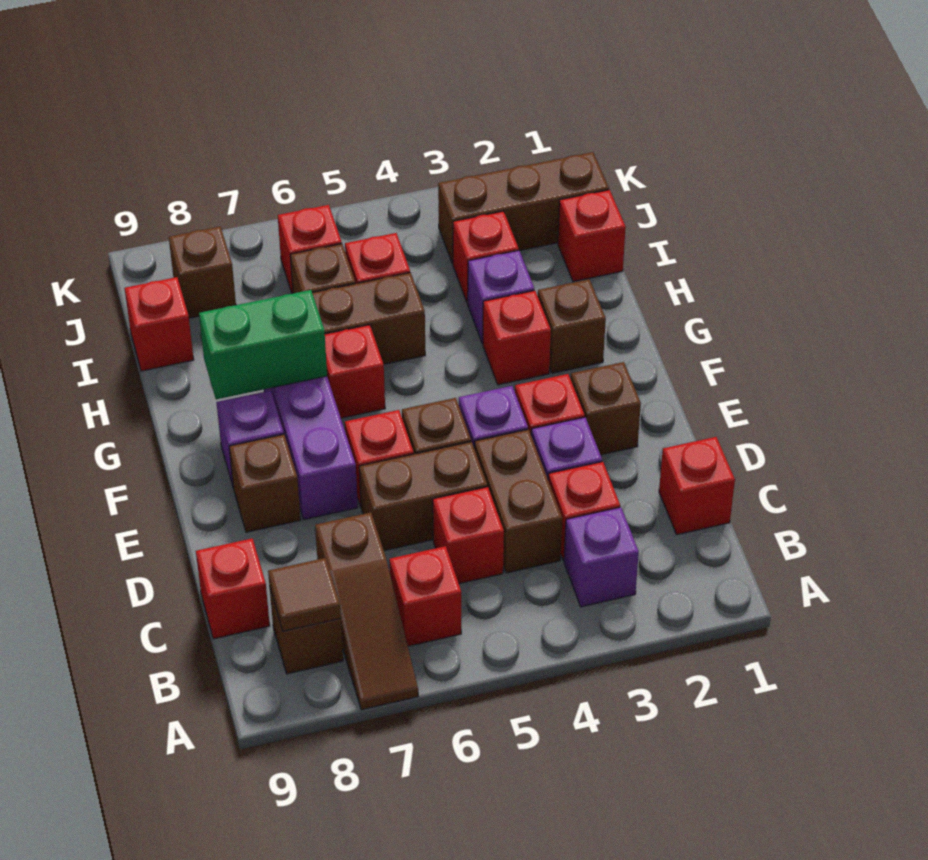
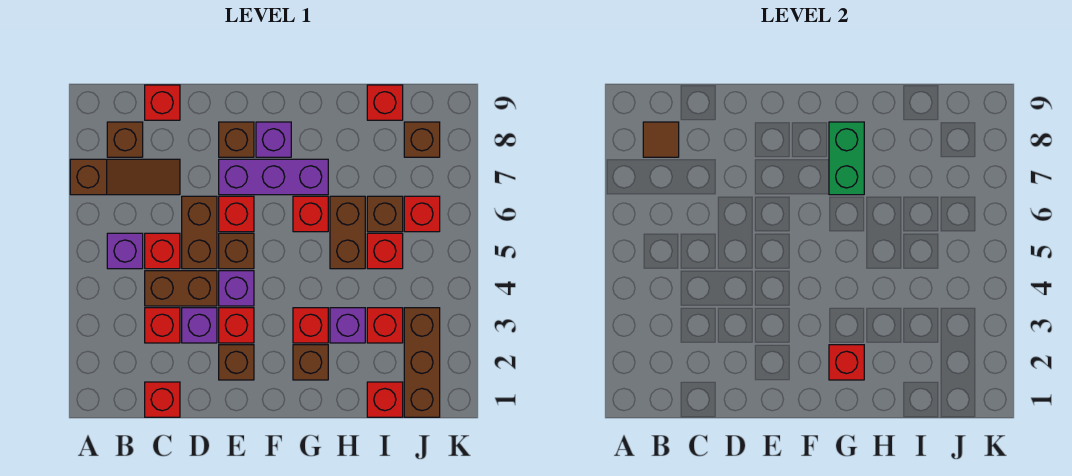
brown slope A7:C7 level 1 top C -> brown slope A7:C7 level 1 top A
purple brick B3 level 1 -> purple brick B5 level 1
red brick B6 level 1 -> red brick G2 level 2

